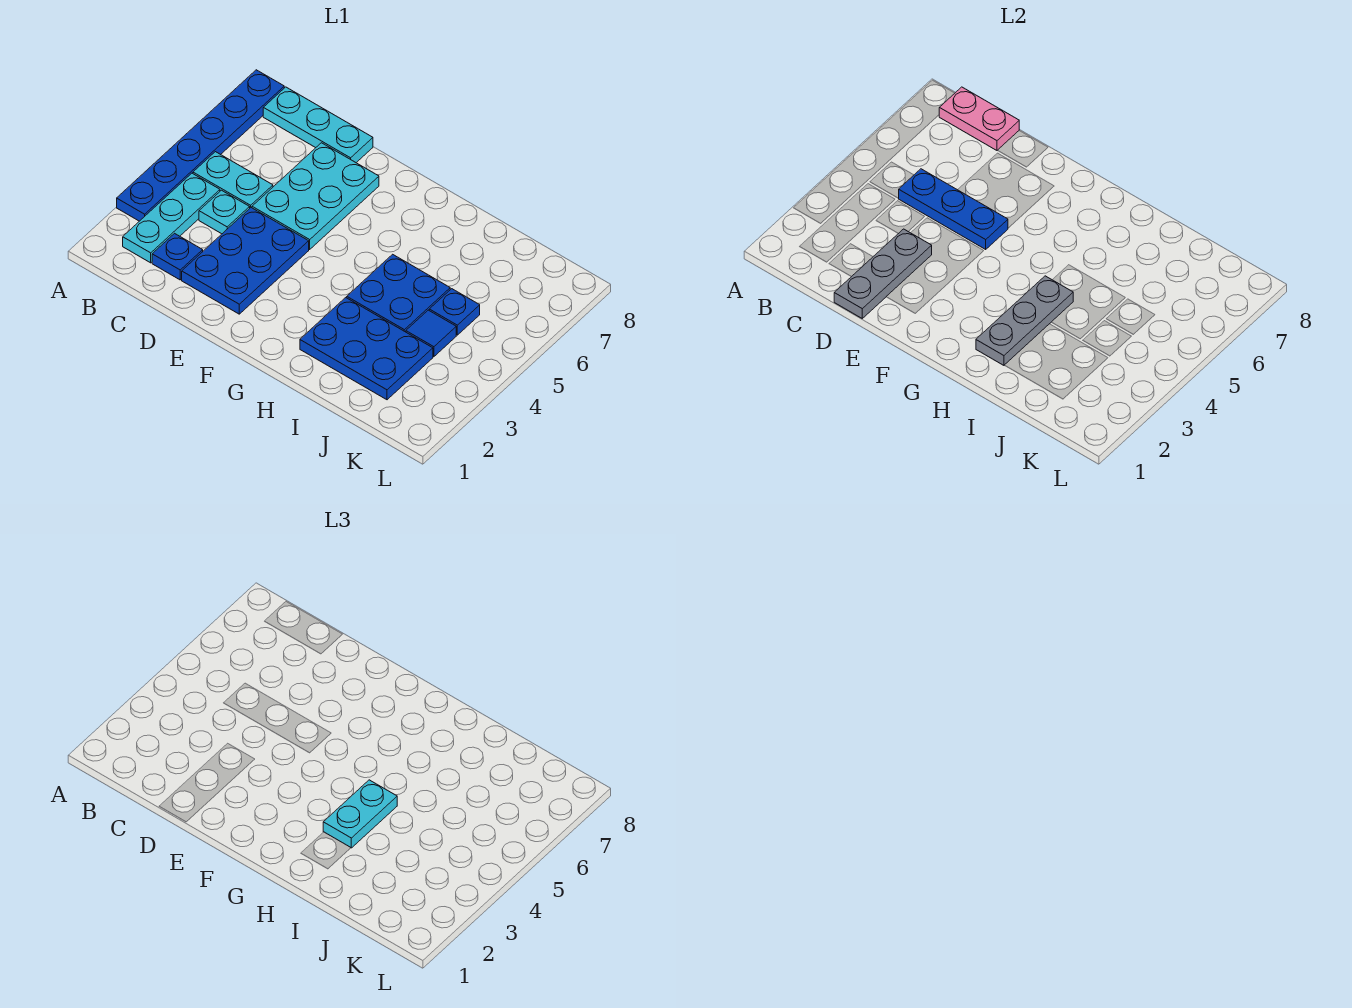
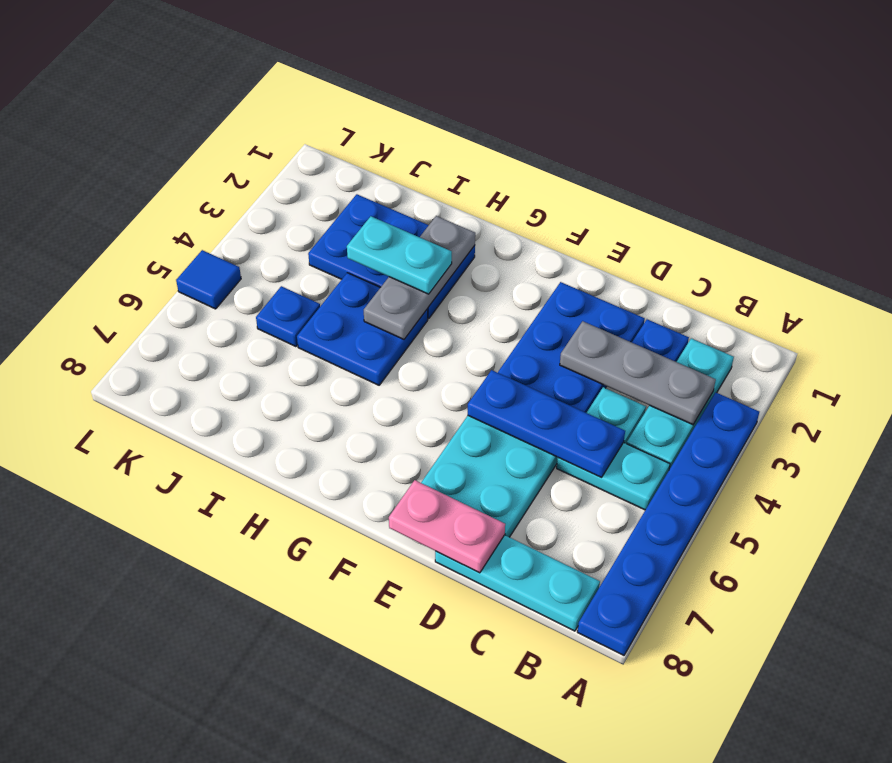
pink plate B8:C8 level 2 -> pink plate D8:E8 level 2
grey plate D1:D3 level 2 -> grey plate B3:D3 level 2
cyan plate H3:H4 level 3 -> cyan plate H3:I3 level 3
blue tile J4 level 1 -> blue tile L5 level 1

